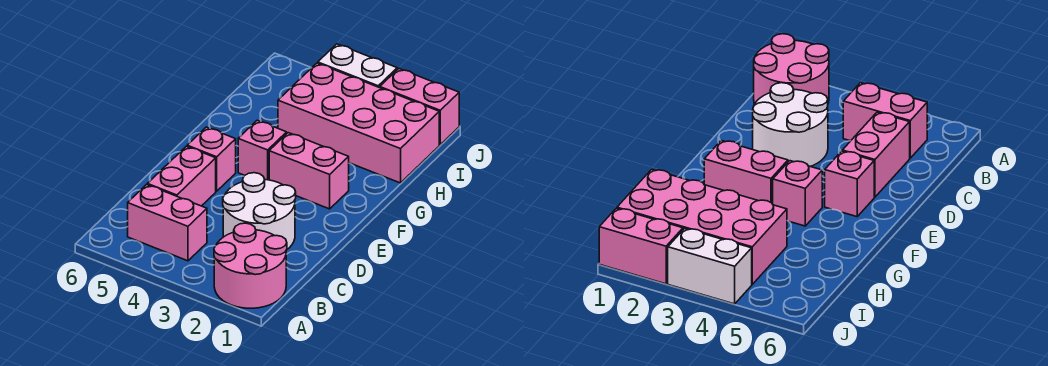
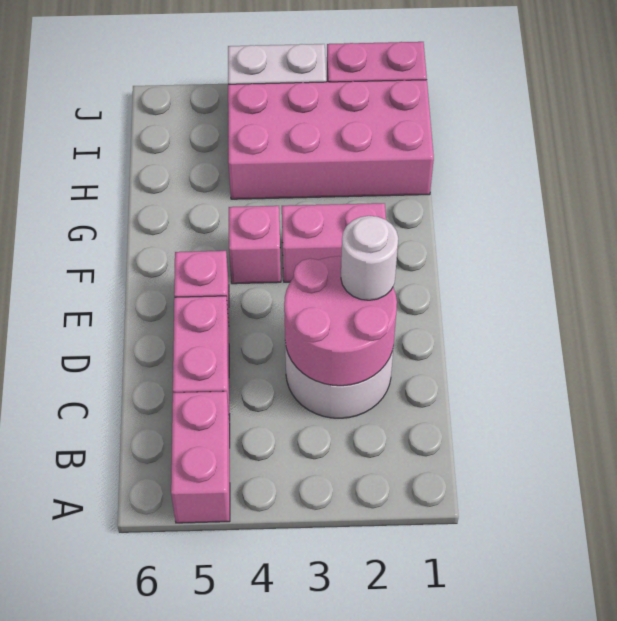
pink round brick A1:B2 level 1 -> pink round brick C2:D3 level 2
pink brick B4:B5 level 1 -> pink brick A5:B5 level 1
none -> white round brick D2 level 3

